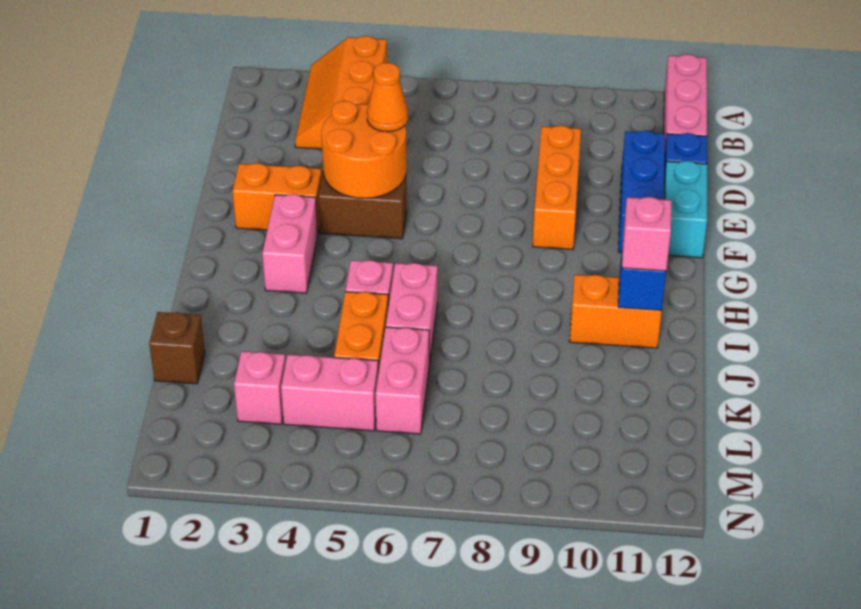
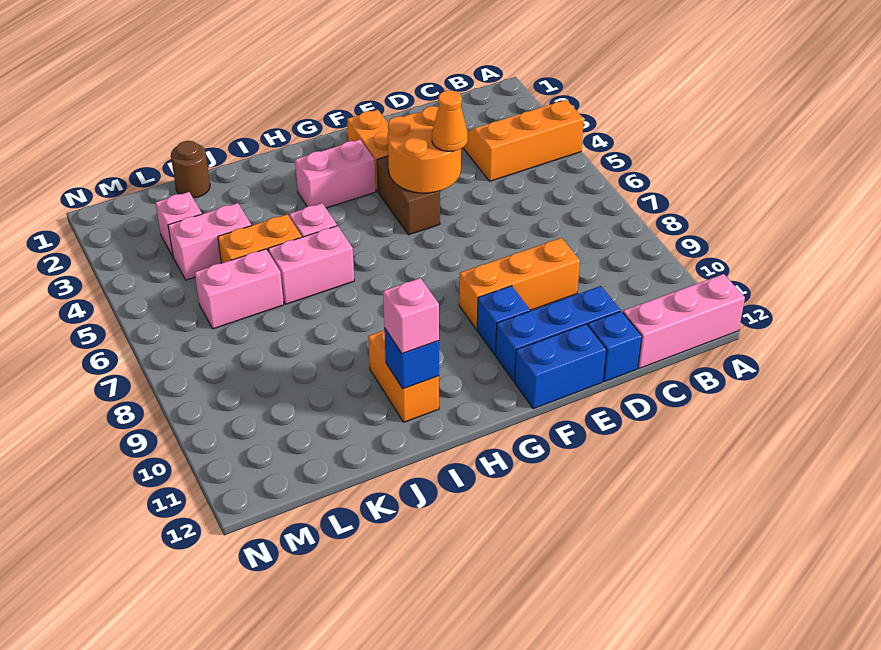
cyan brick E12:F12 level 1 -> blue brick E12:F12 level 1
none -> blue brick F10 level 1
brown brick K1 level 1 -> brown round brick K1 level 1
pink brick L4:L5 level 1 -> pink brick K4:L4 level 1

